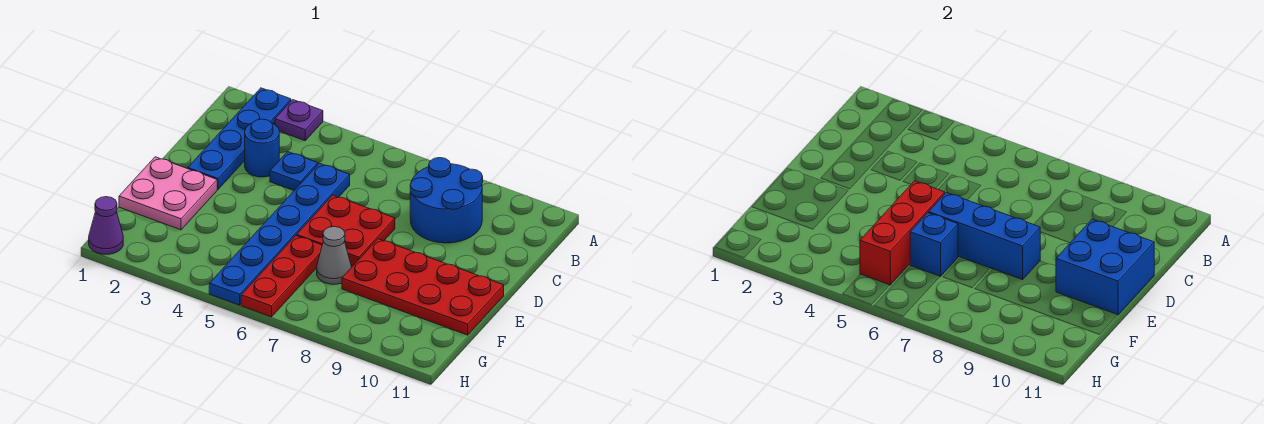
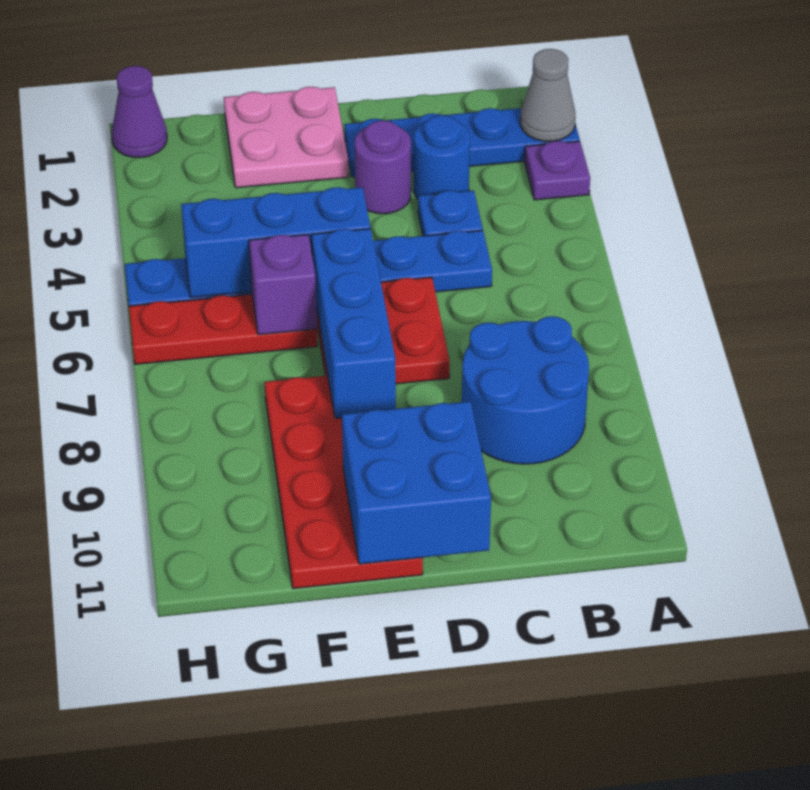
none -> purple round brick D3 level 1
red brick E5:G5 level 2 -> blue brick E5:G5 level 2
blue brick F6 level 2 -> purple brick F6 level 2
grey cone F7 level 1 -> grey cone A2 level 2

